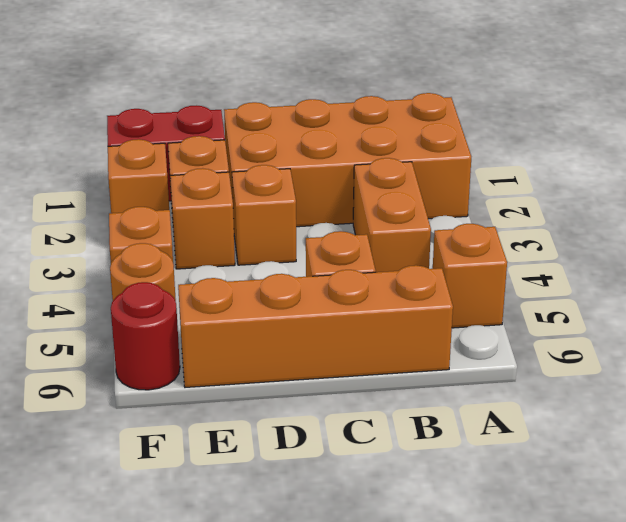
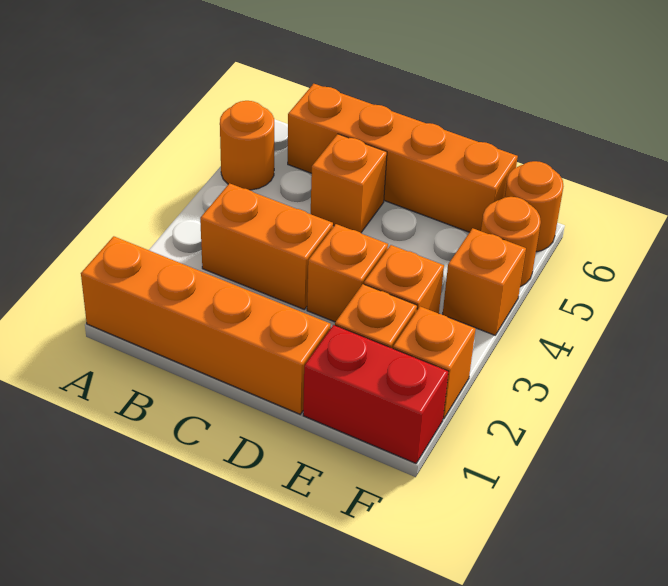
orange brick A1:D2 level 1 -> orange brick A1:D1 level 1
orange brick A5 level 1 -> orange round brick A5 level 1
orange brick B3:B4 level 1 -> orange brick B3:C3 level 1
red round brick F6 level 1 -> orange round brick F6 level 1

